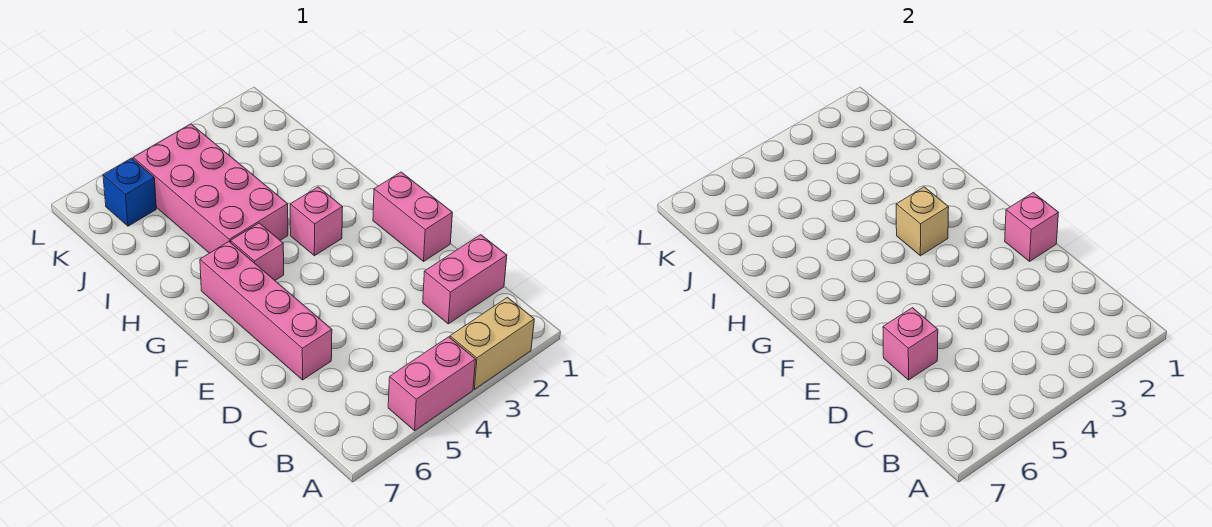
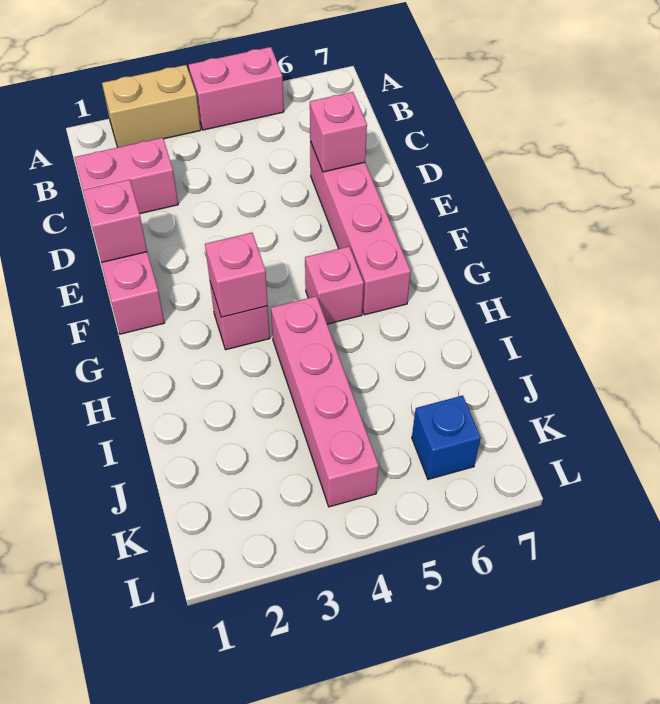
tan brick G3 level 2 -> pink brick G3 level 2
pink brick H4:K5 level 1 -> pink brick H4:K4 level 1

